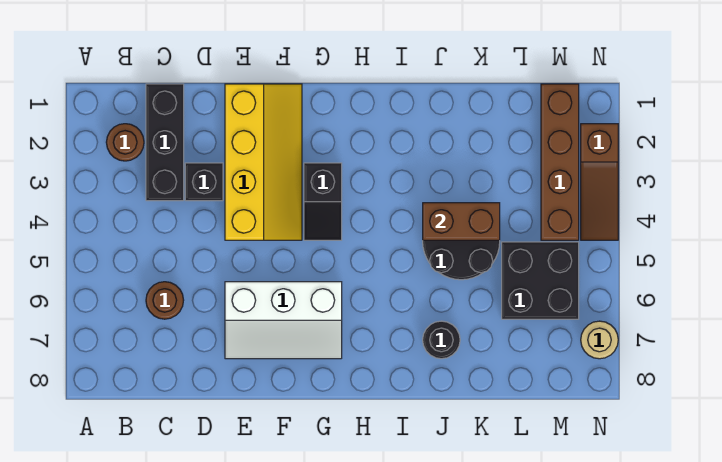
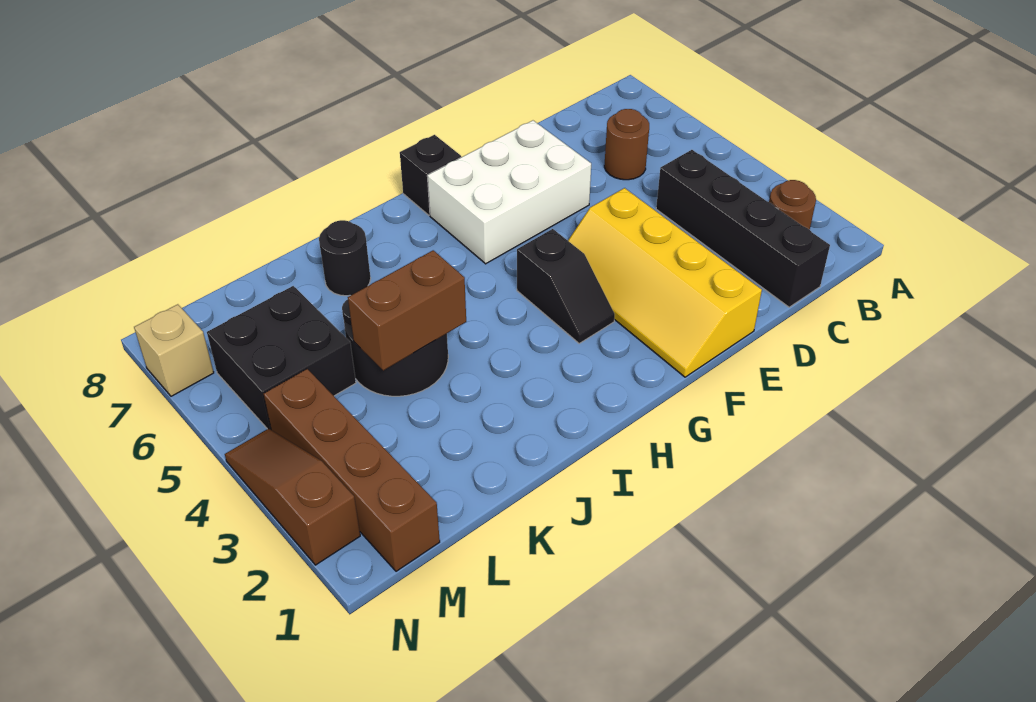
black brick C1:C3 level 1 -> black brick C1:C4 level 1
black brick D3 level 1 -> black brick G8 level 1
white slope E6:G7 level 1 top 6 -> white brick E6:G7 level 1
black slope G3:G4 level 1 top 3 -> black slope G3:G4 level 1 top 4
tan round brick N7 level 1 -> tan brick N7 level 1

